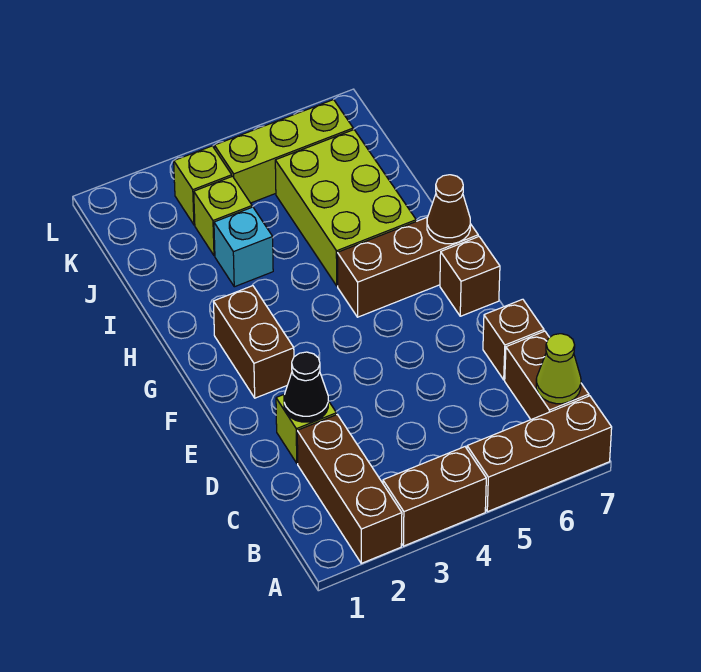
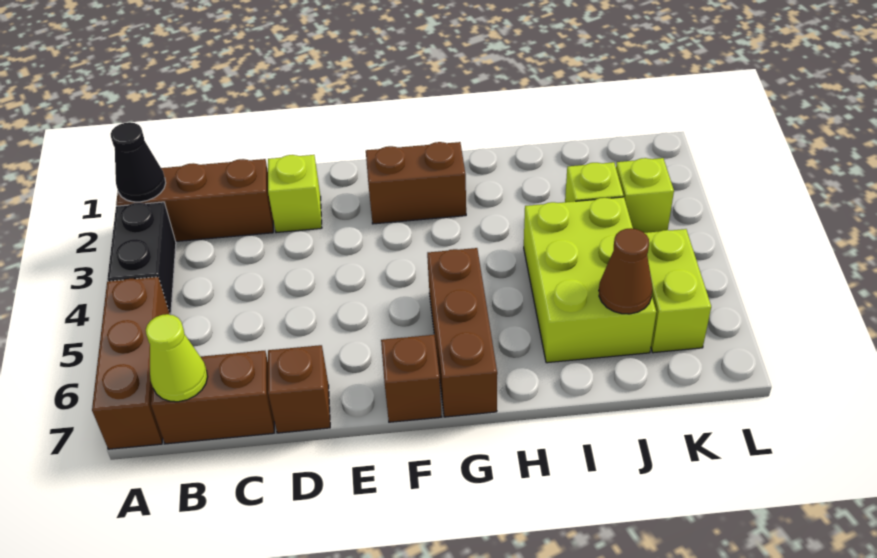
brown brick A3:A4 level 1 -> black brick A3:A4 level 1
black cone D2 level 2 -> black cone A2 level 2
brown cone G7 level 2 -> brown cone J6 level 2
lime brick H5:J6 level 1 -> lime brick I4:J6 level 1
cyan brick I3 level 1 -> none
lime brick K4:K6 level 1 -> lime brick K5:K6 level 1

